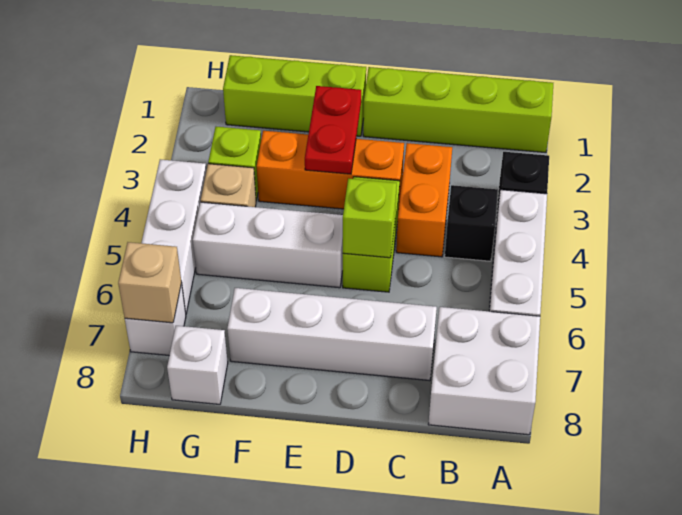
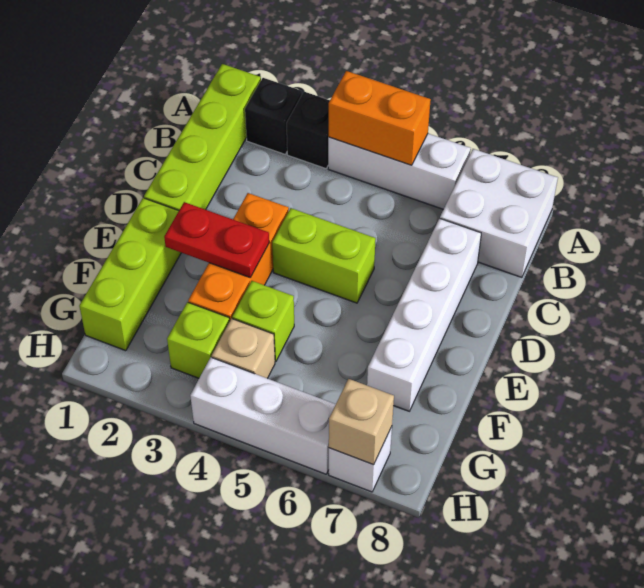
black brick B4 level 1 -> black brick A2 level 1
orange brick C3:C4 level 1 -> orange brick A4:A5 level 2
lime brick D5 level 2 -> lime brick F4 level 1
white brick E5:G5 level 1 -> none
white brick G8 level 1 -> none

